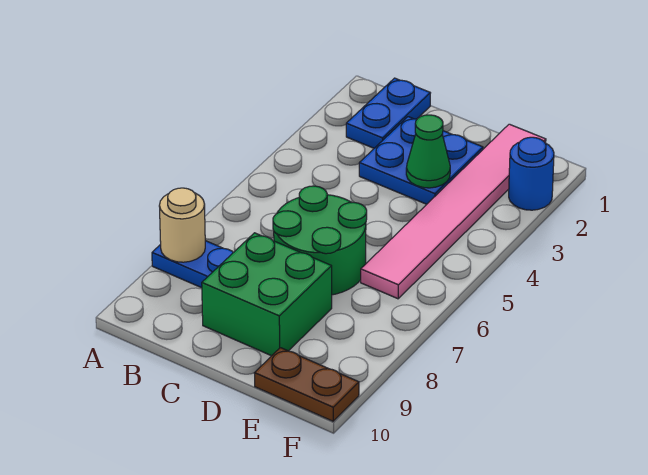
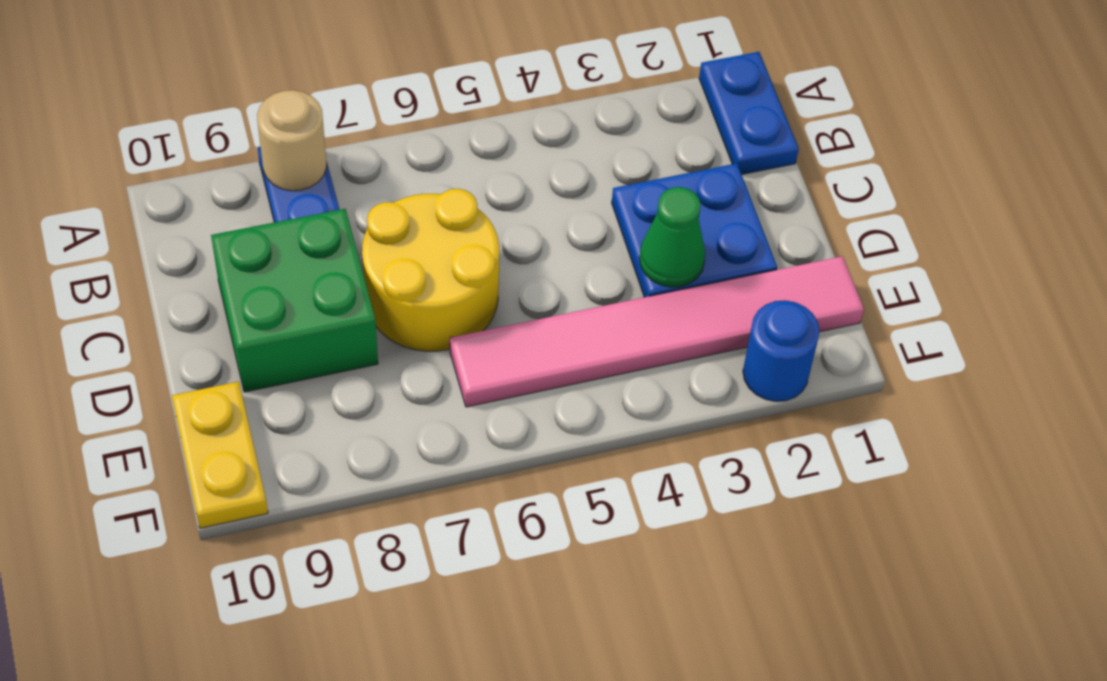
blue plate B1:B2 level 1 -> blue plate A1:B1 level 1
green round brick C6:D7 level 1 -> yellow round brick C6:D7 level 1
brown plate E10:F10 level 1 -> yellow plate E10:F10 level 1

